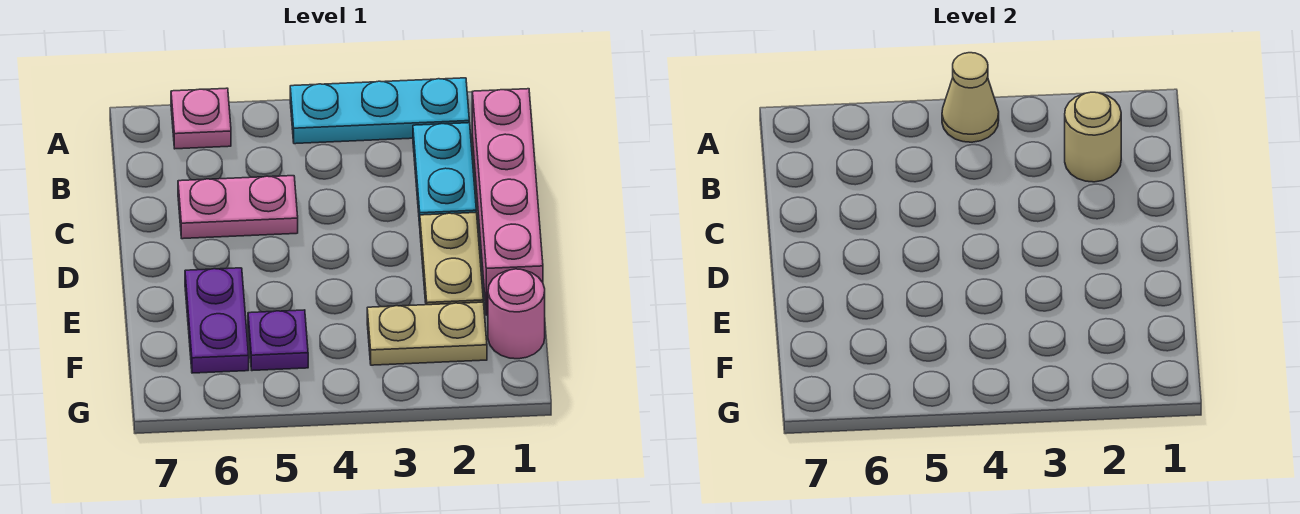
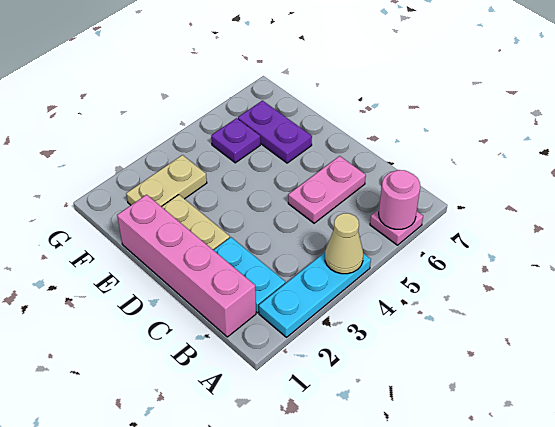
tan round brick B2 level 2 -> none
pink round brick F1 level 1 -> pink round brick A6 level 2

